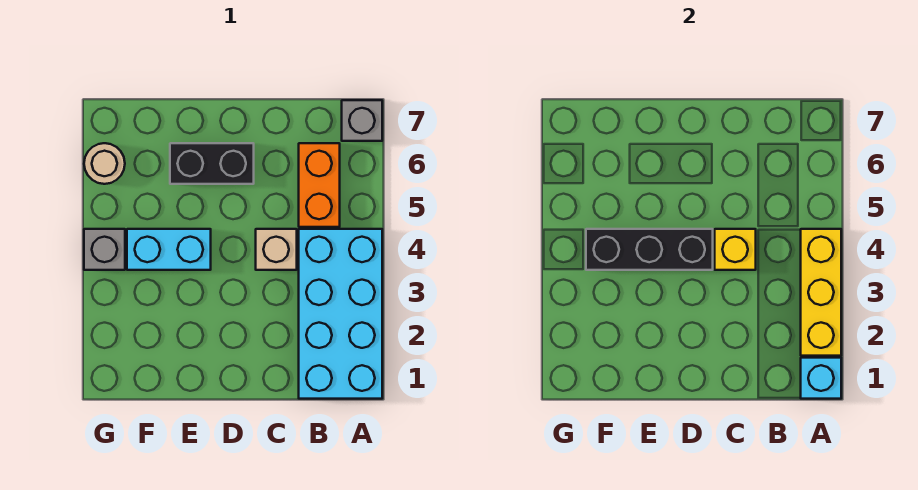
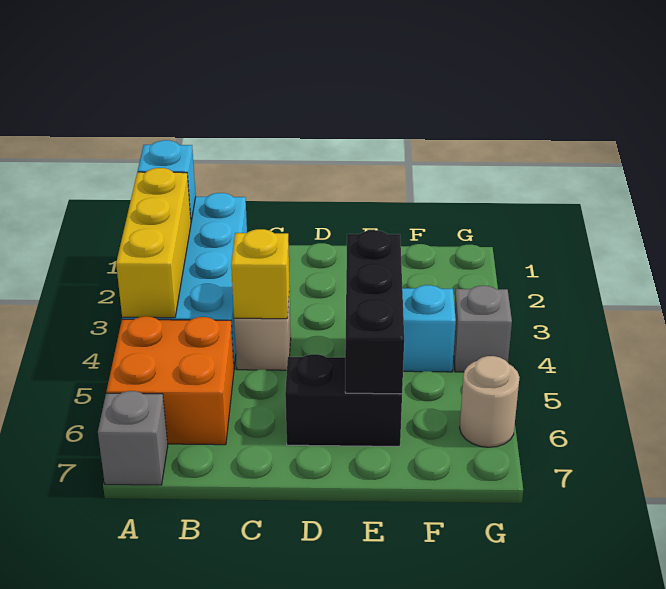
orange brick B5:B6 level 1 -> orange brick A5:B6 level 1
black brick D4:F4 level 2 -> black brick E4:E6 level 2

